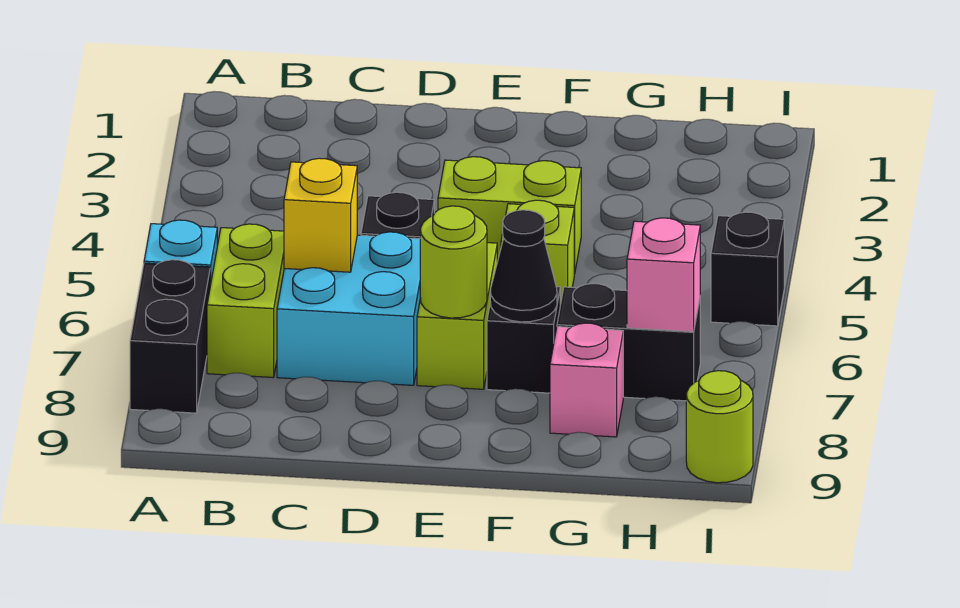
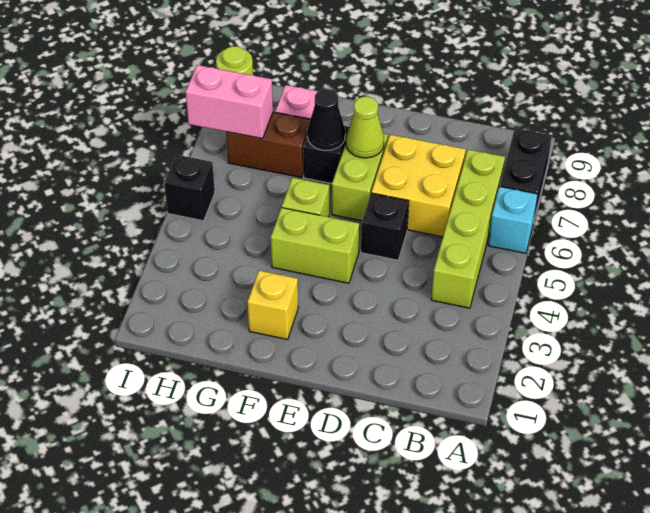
lime brick B6:B7 level 1 -> lime brick B4:B7 level 1
cyan brick C6:D7 level 1 -> yellow brick C6:D7 level 1
yellow brick C6 level 2 -> yellow brick F2 level 1
lime round brick E7 level 2 -> lime cone E7 level 2
black brick G7:H7 level 1 -> brown brick G7:H7 level 1
pink brick H7 level 2 -> pink brick H7:I7 level 2

